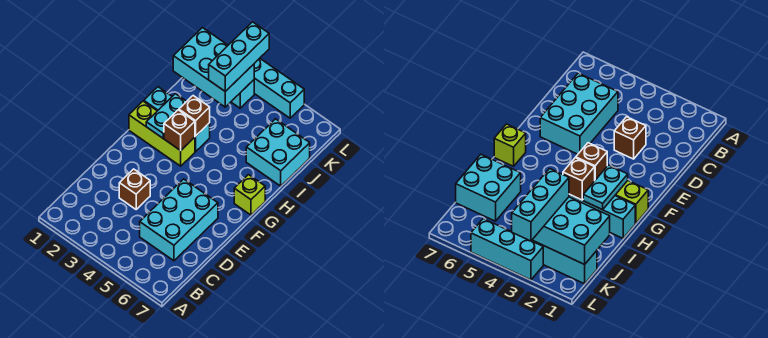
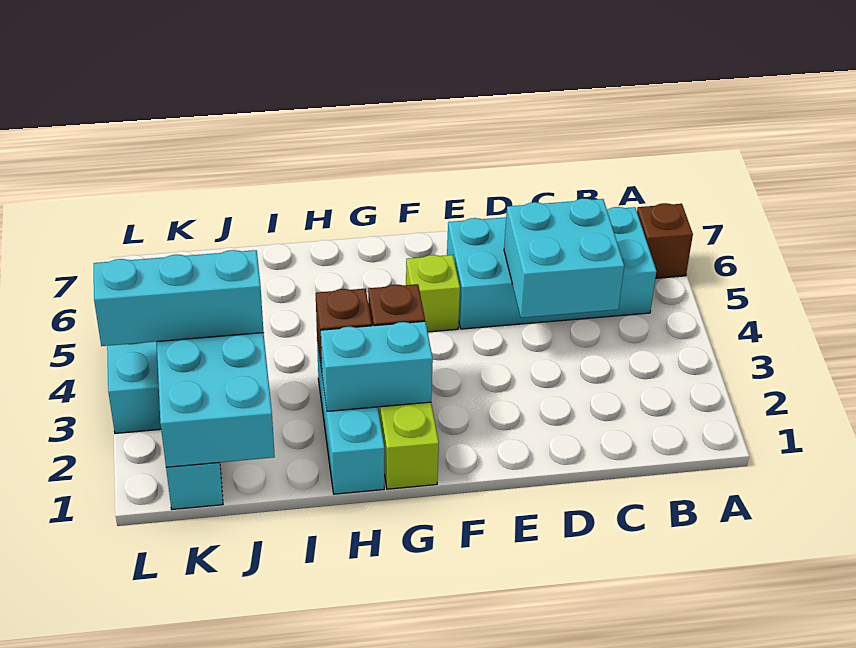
cyan brick C5:E6 level 1 -> cyan brick B5:E6 level 1
brown brick D3 level 1 -> brown brick A6 level 1
cyan plate G2:H2 level 2 -> cyan brick G2:H2 level 2
lime brick G7 level 1 -> lime brick F5 level 1
cyan brick I6:J7 level 1 -> cyan brick C4:D5 level 2

